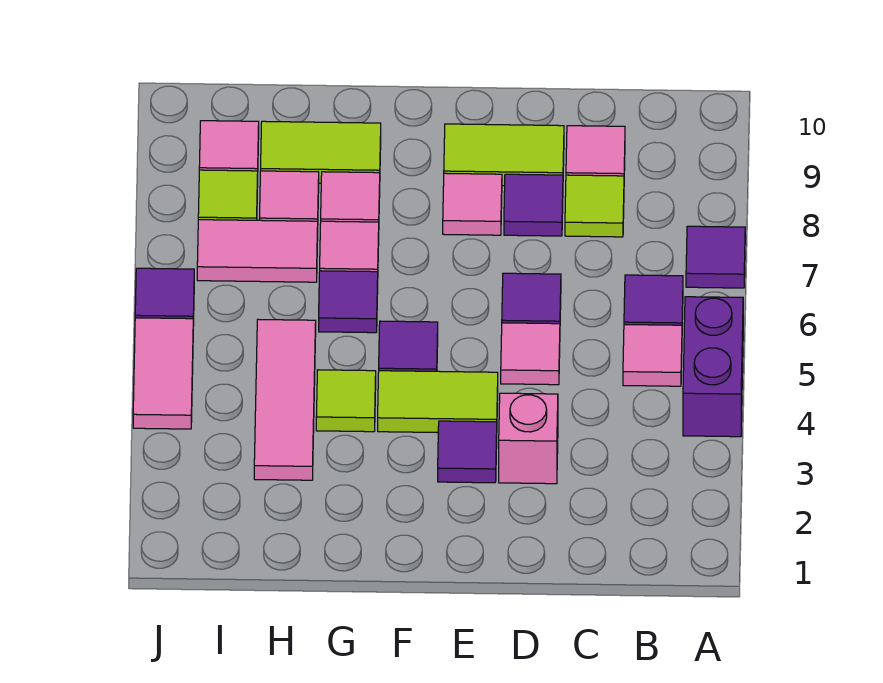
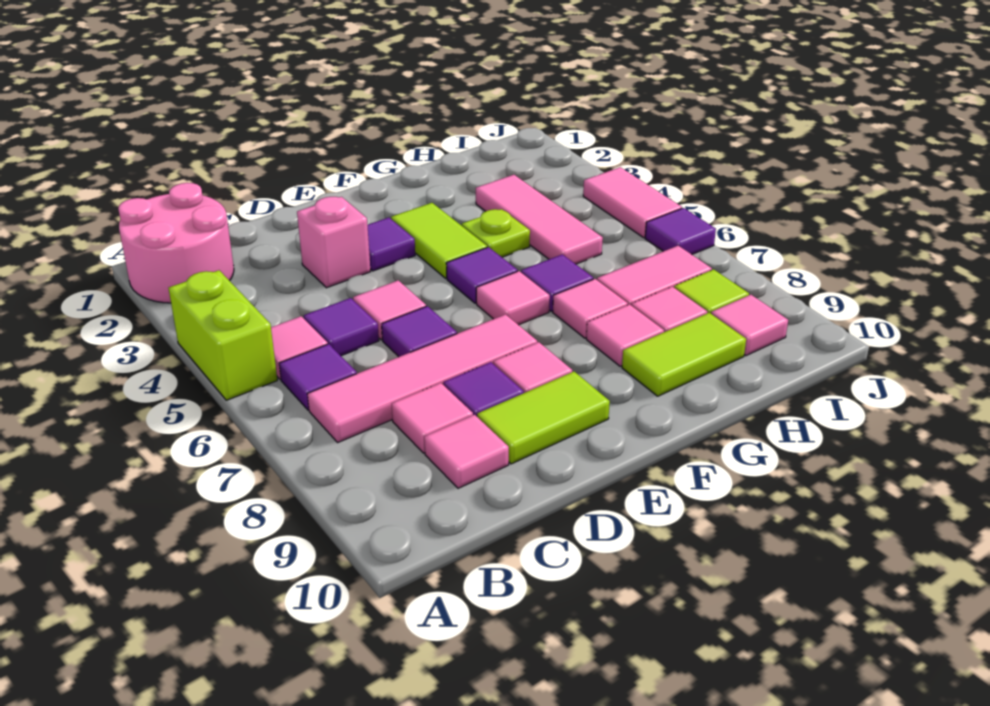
none -> pink round brick A1:B2 level 1
purple brick A4:A5 level 1 -> lime brick A4:A5 level 1
purple tile A7 level 1 -> purple tile C5 level 1
none -> pink tile B7:E7 level 1
lime tile C8 level 1 -> pink tile C8 level 1
lime tile E4:F4 level 1 -> lime tile F3:F4 level 1
none -> pink tile F6 level 1
lime tile G4 level 1 -> lime plate G4 level 1

